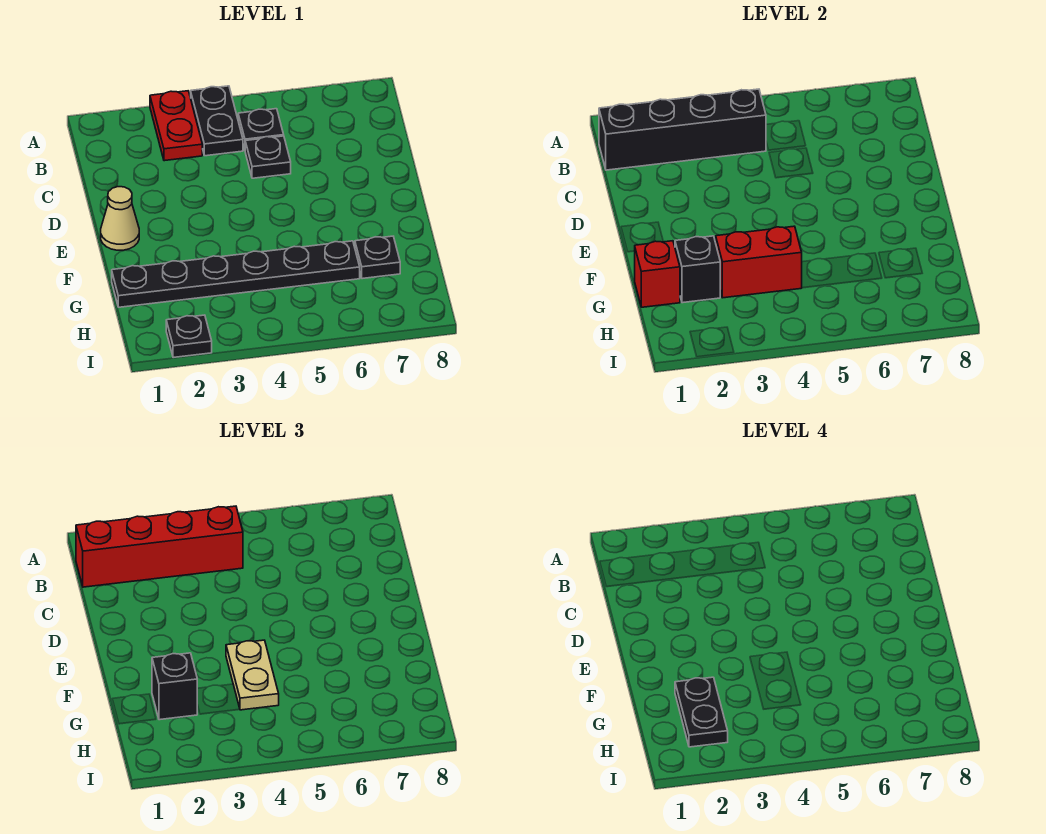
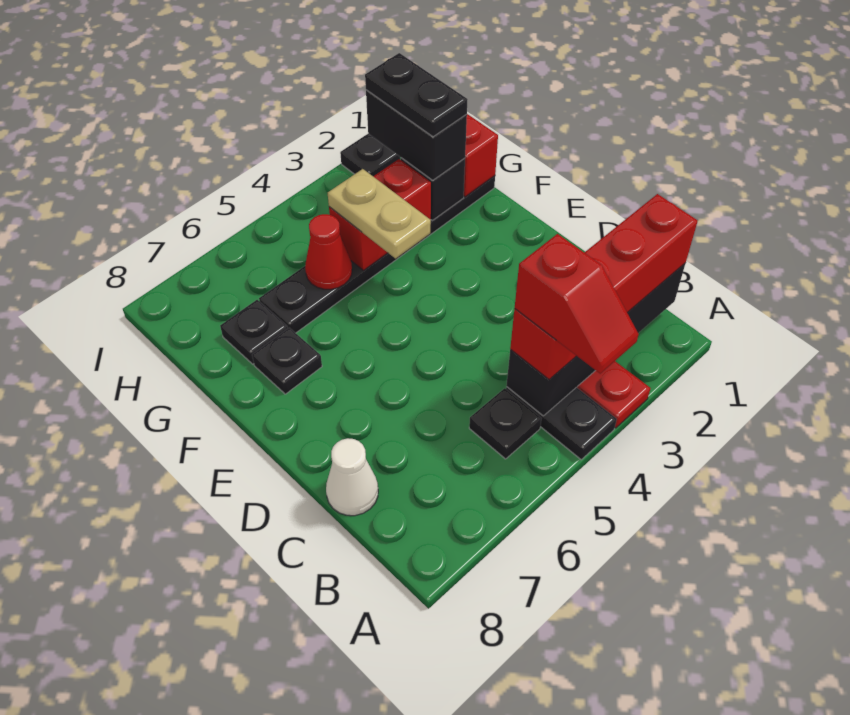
none -> red slope A4:B4 level 4 top B
black plate C5 level 1 -> black plate F7 level 1
none -> white cone C8 level 1
tan cone E1 level 1 -> none
black brick G2 level 3 -> black brick G2:H2 level 3
none -> red cone G5 level 2

